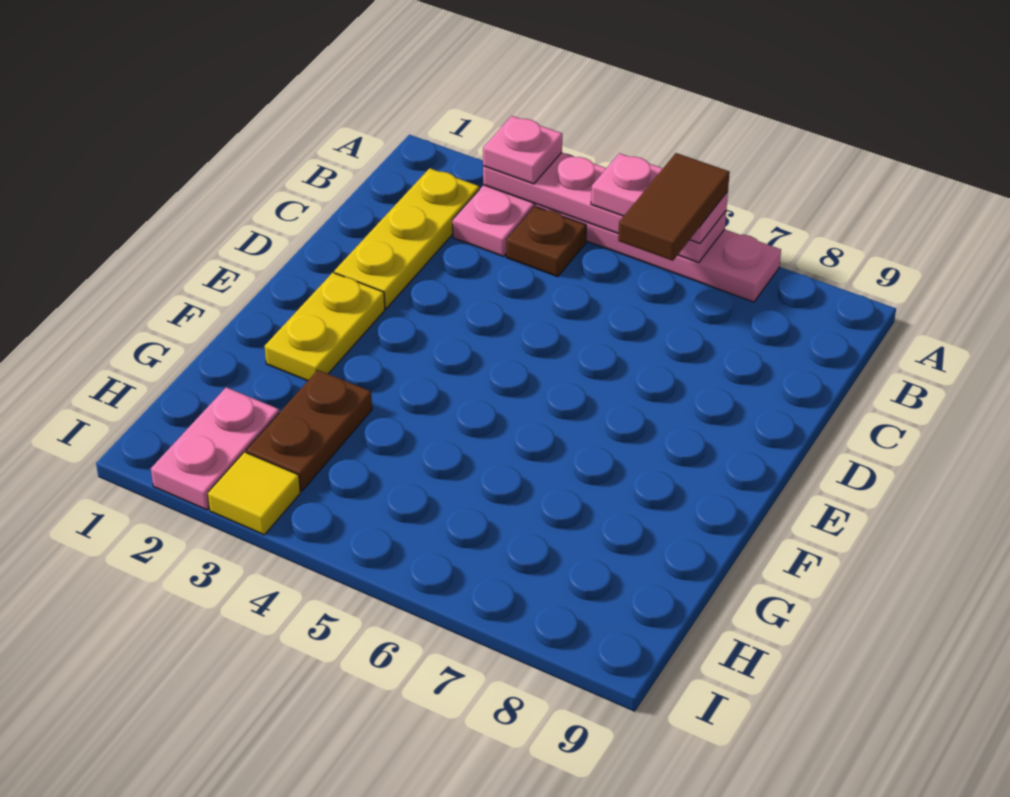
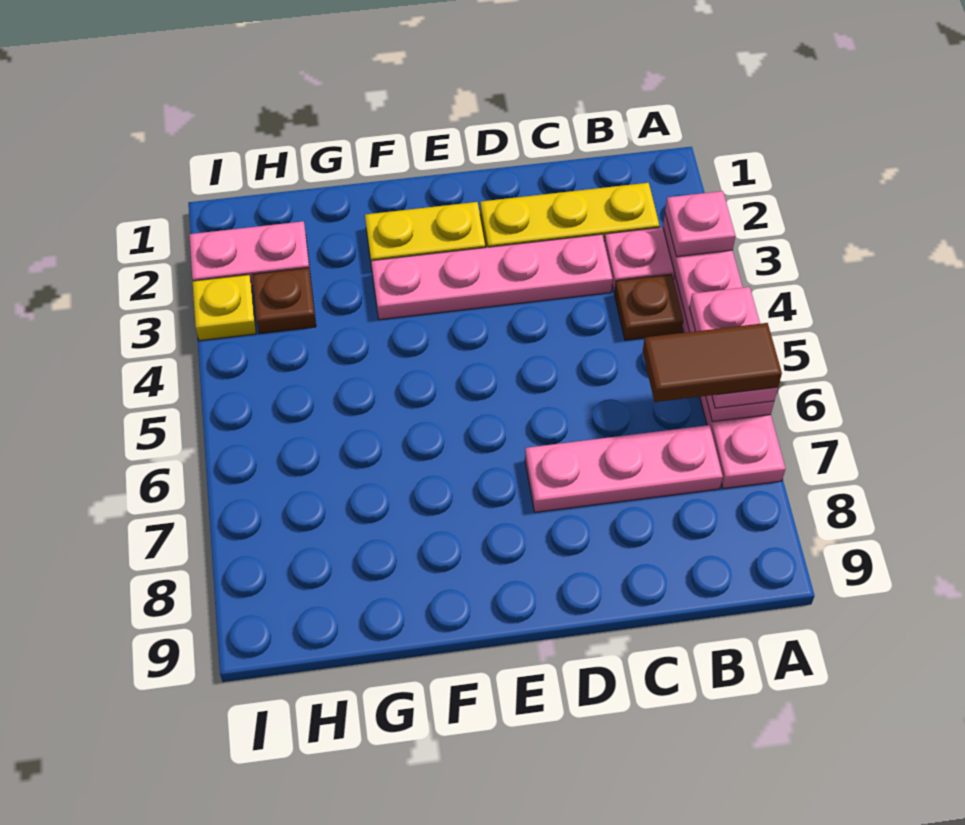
none -> pink plate B7:D7 level 1
none -> pink plate C3:F3 level 1
brown plate G3:H3 level 1 -> brown plate H3 level 1
yellow tile I3 level 1 -> yellow plate I3 level 1

